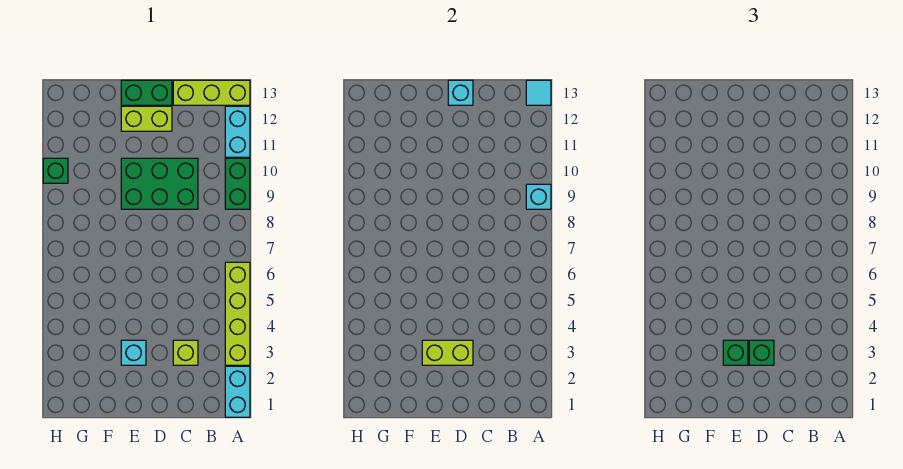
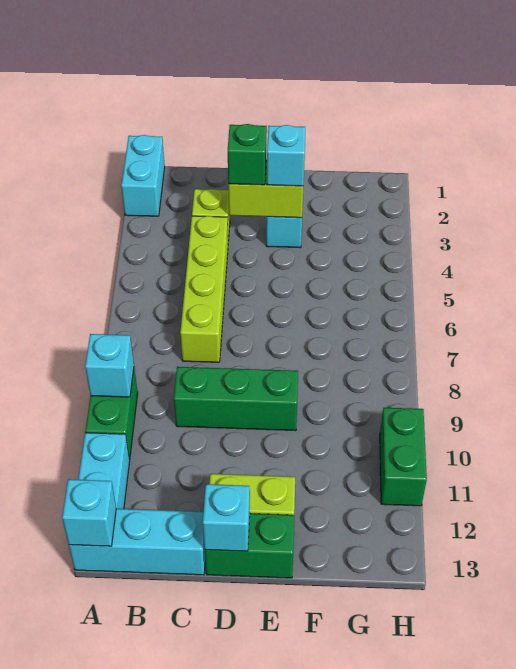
lime brick A3:A6 level 1 -> lime brick C4:C7 level 1
lime brick A13:C13 level 1 -> cyan brick A13:C13 level 1
cyan tile A13 level 2 -> cyan brick A13 level 2
green brick C9:E10 level 1 -> green brick C9:E9 level 1
green brick E3 level 3 -> cyan brick E3 level 3
green brick H10 level 1 -> green brick H10:H11 level 1

